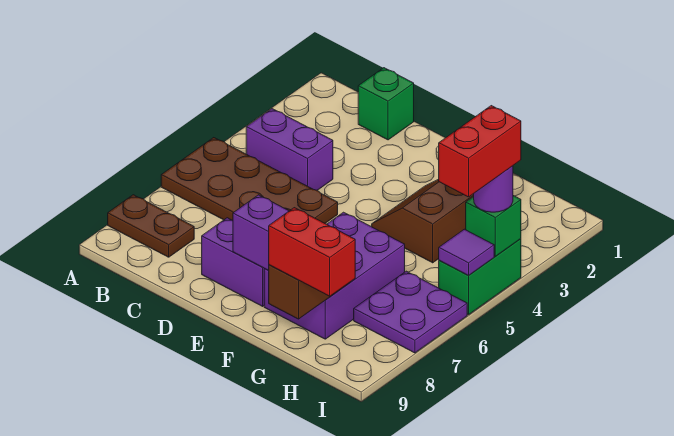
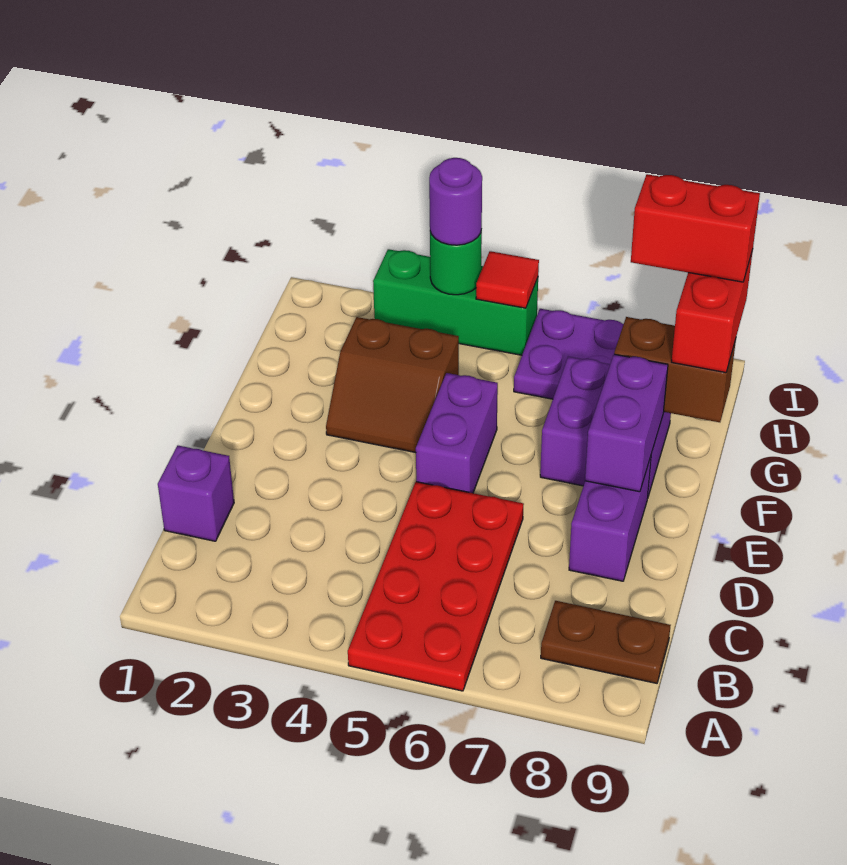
brown plate A5:D6 level 1 -> red plate A5:D6 level 1
brown plate A8:B8 level 1 -> brown plate B8:B9 level 1
purple brick B4:C4 level 1 -> purple brick E5:F5 level 1
green brick C1 level 1 -> purple brick C1 level 1
purple brick F6:G8 level 1 -> purple brick F7:G8 level 1
green brick I4:I5 level 1 -> green brick I3:I5 level 1
green brick I4 level 2 -> green round brick I4 level 2
red brick I4:I5 level 4 -> red brick H8:H9 level 4
purple tile I5 level 2 -> red tile I5 level 2

